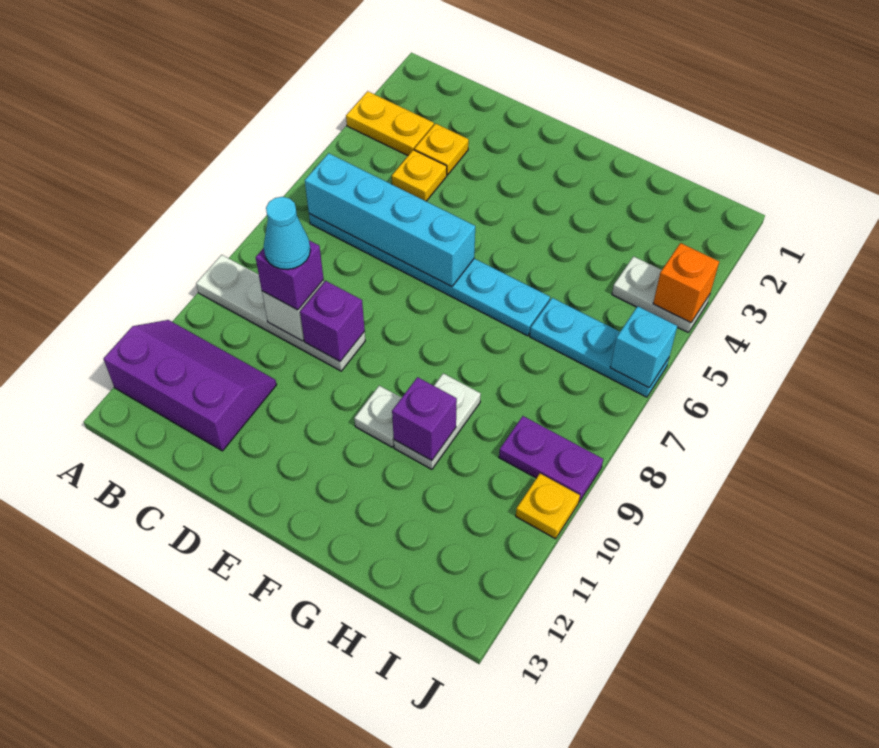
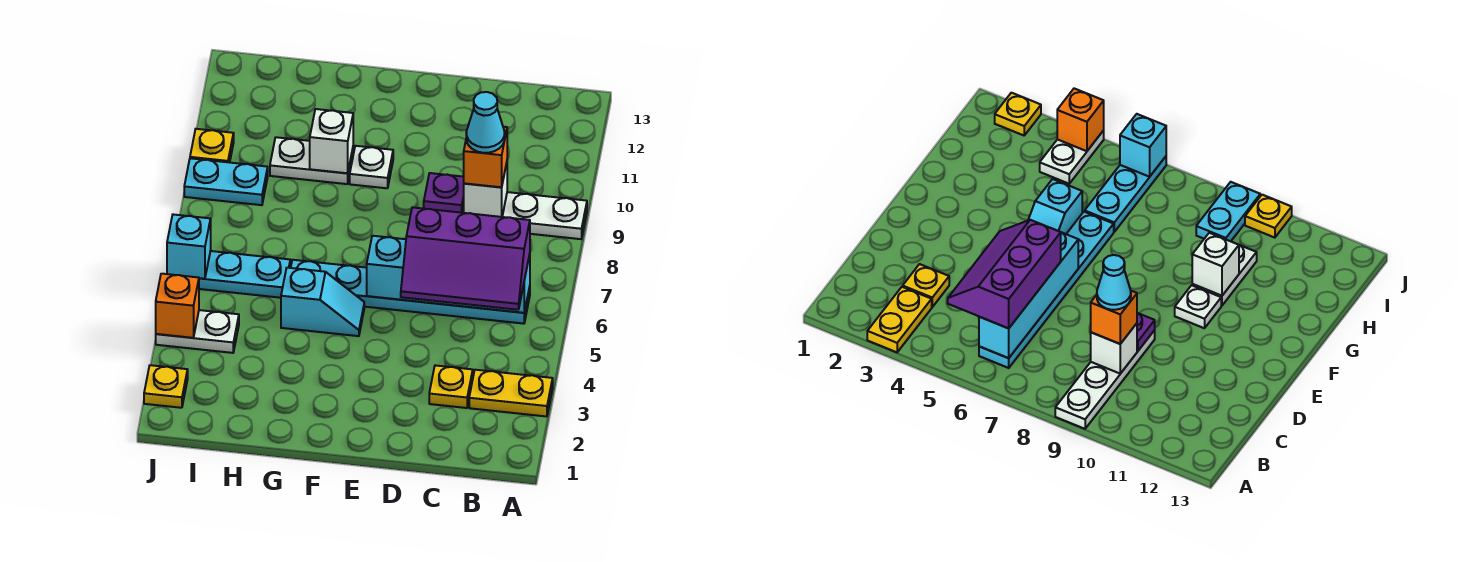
purple slope A11:C12 level 1 top 12 -> purple slope B5:D6 level 3 top 6
yellow plate C4 level 1 -> yellow plate J2 level 1
purple brick C9 level 3 -> orange brick C9 level 3
purple brick D9 level 2 -> purple plate D9 level 2
none -> cyan slope F5:G5 level 1 top G
white plate G9:G10 level 1 -> white plate G10:H10 level 1
purple brick G10 level 2 -> white brick G10 level 2
purple plate I9:J9 level 1 -> cyan plate I9:J9 level 1

